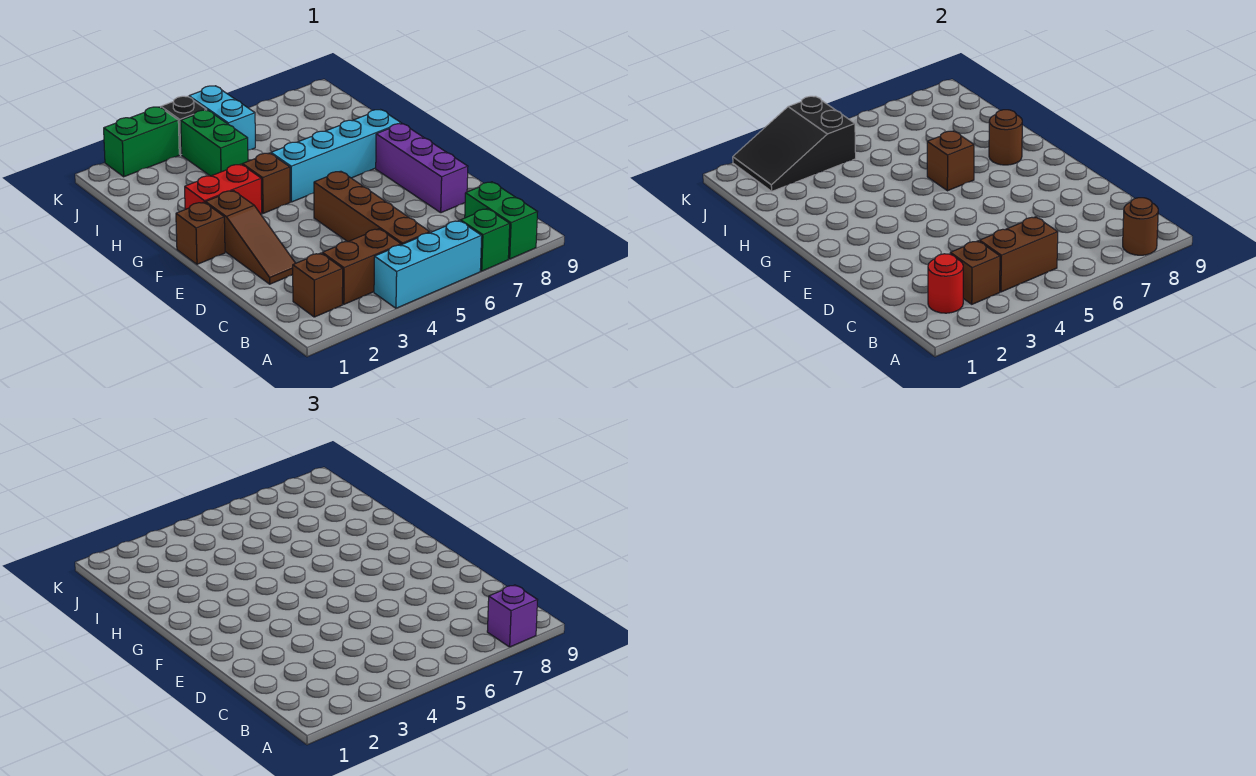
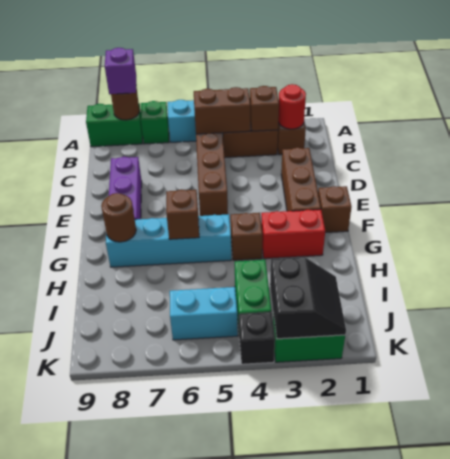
green brick A8:B8 level 1 -> green brick A8:A9 level 1
brown slope D2:F2 level 1 top F -> brown brick D2:F2 level 1
black slope J2:K4 level 2 top 4 -> black slope J2:K3 level 2 top 3
cyan brick J5:K5 level 1 -> cyan brick J5:J6 level 1

